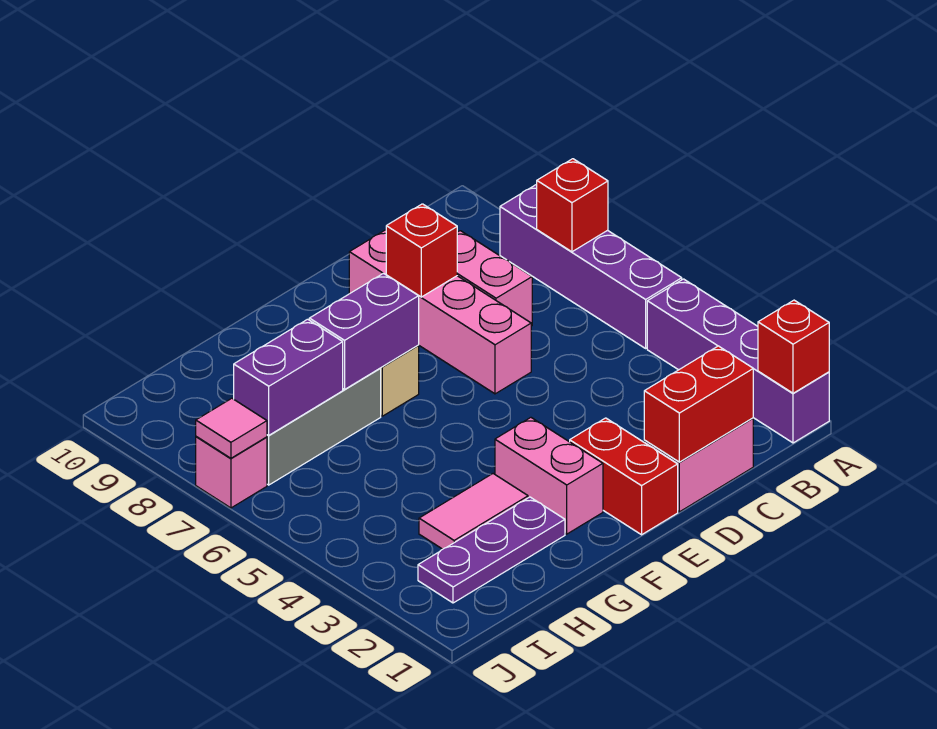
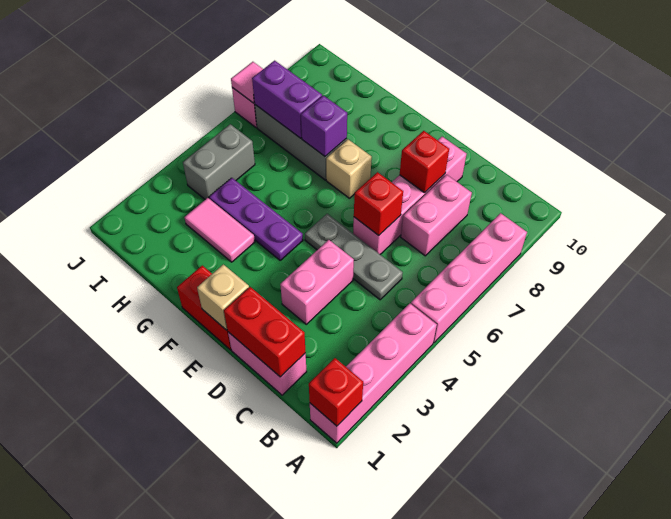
purple brick A1:A4 level 1 -> pink brick A1:A4 level 1
purple brick A5:A8 level 1 -> pink brick A5:A8 level 1
red brick A7 level 2 -> red brick D6 level 2
none -> grey plate C5:E5 level 1
red brick E1:E2 level 1 -> red brick E1:F1 level 1
none -> tan brick E1 level 2
pink brick F2:F3 level 1 -> pink brick D3:D4 level 1
purple brick F7:G7 level 2 -> purple brick G7 level 2
purple plate G2:I2 level 1 -> purple plate F4:H4 level 1
none -> grey brick I4:I5 level 1

